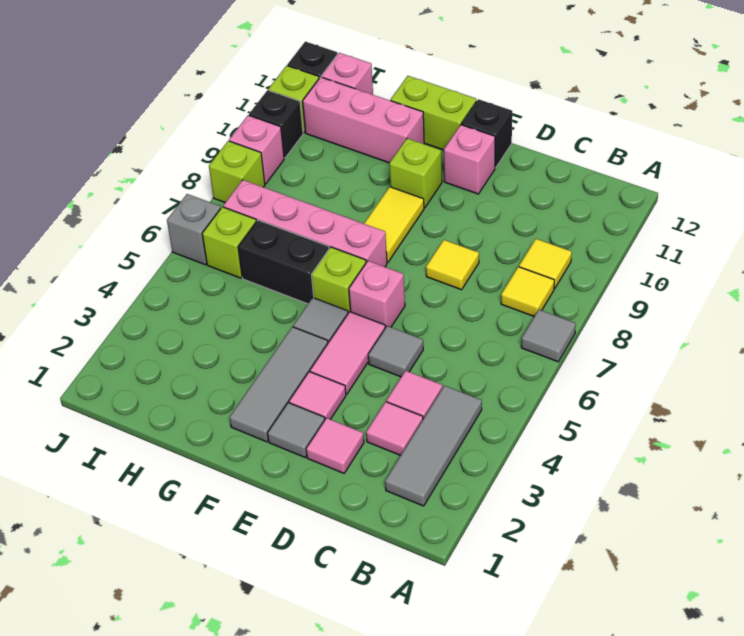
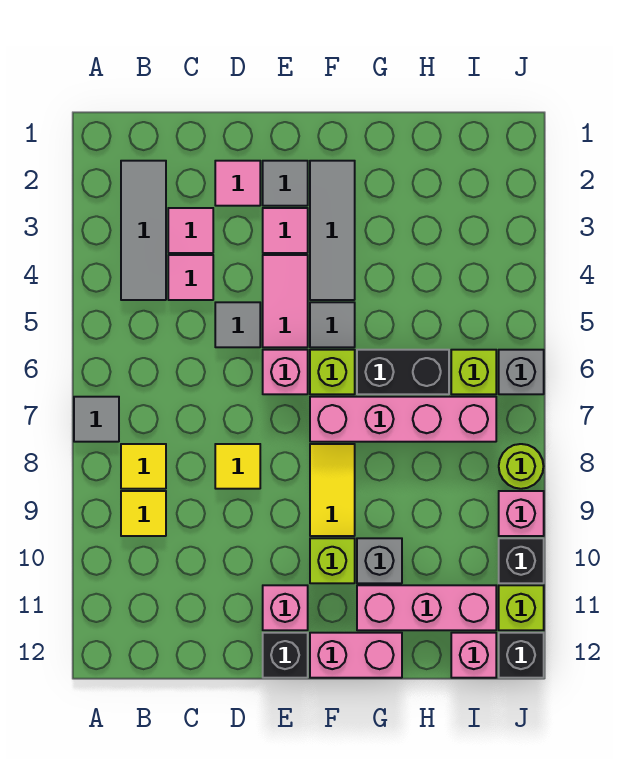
lime brick F12:G12 level 1 -> pink brick F12:G12 level 1
none -> grey brick G10 level 1
lime brick J8 level 1 -> lime round brick J8 level 1

